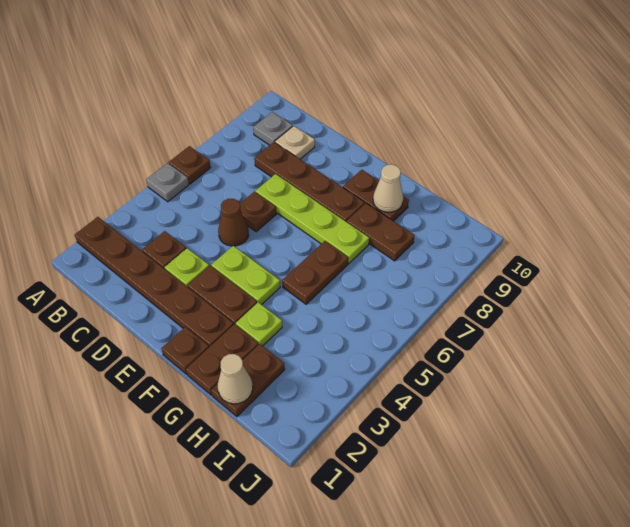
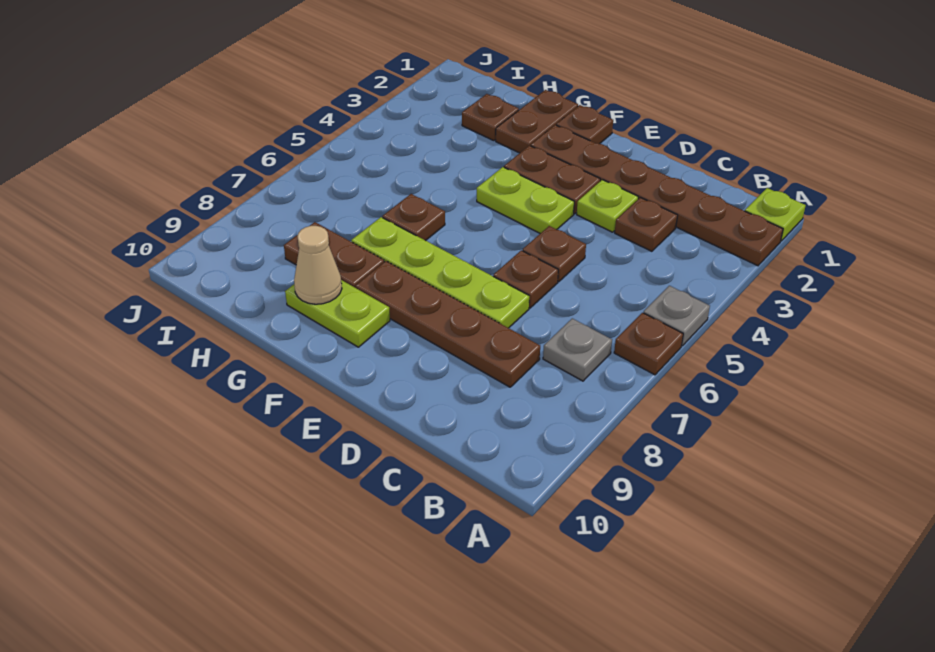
grey plate B9 level 1 -> grey plate B7 level 1
tan plate C9 level 1 -> none
brown cone D5 level 1 -> brown plate D5 level 1
brown plate F9:G9 level 1 -> lime plate F9:G9 level 1
lime plate G3 level 1 -> lime plate A1 level 1
brown plate G5:G6 level 1 -> brown plate G6 level 1
brown plate H1:H2 level 1 -> brown plate H2 level 1
tan cone H1 level 2 -> none

